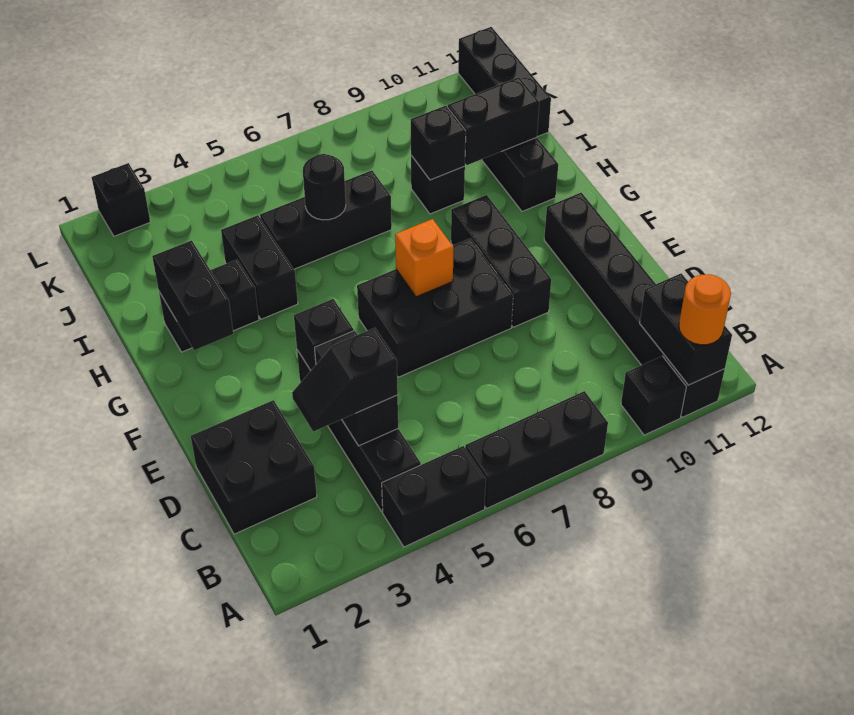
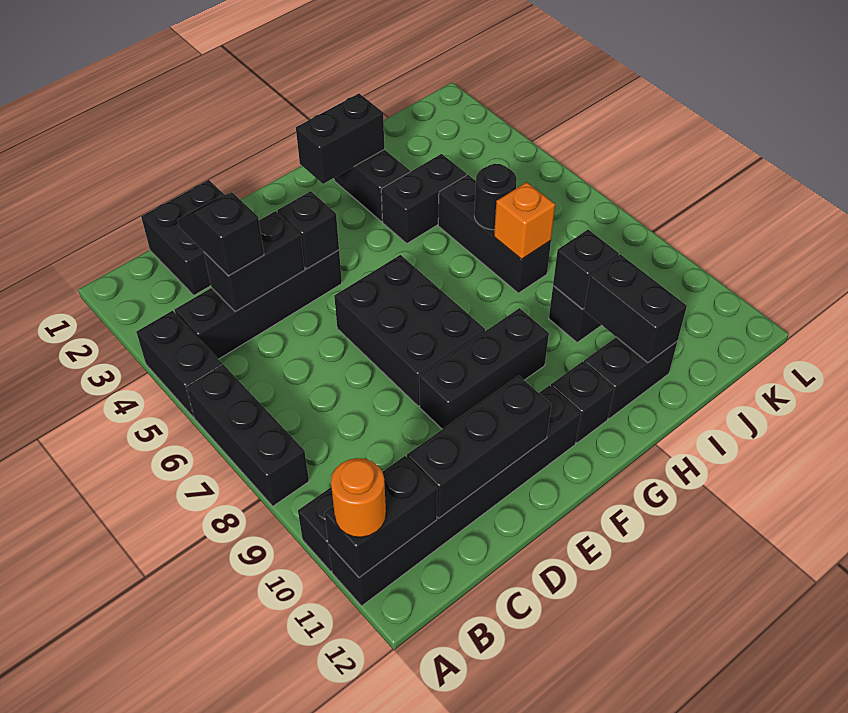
orange brick F7 level 2 -> orange brick I7 level 2
black brick J12:L12 level 1 -> black brick C11:E11 level 2
black brick L2 level 1 -> black brick G11 level 1

